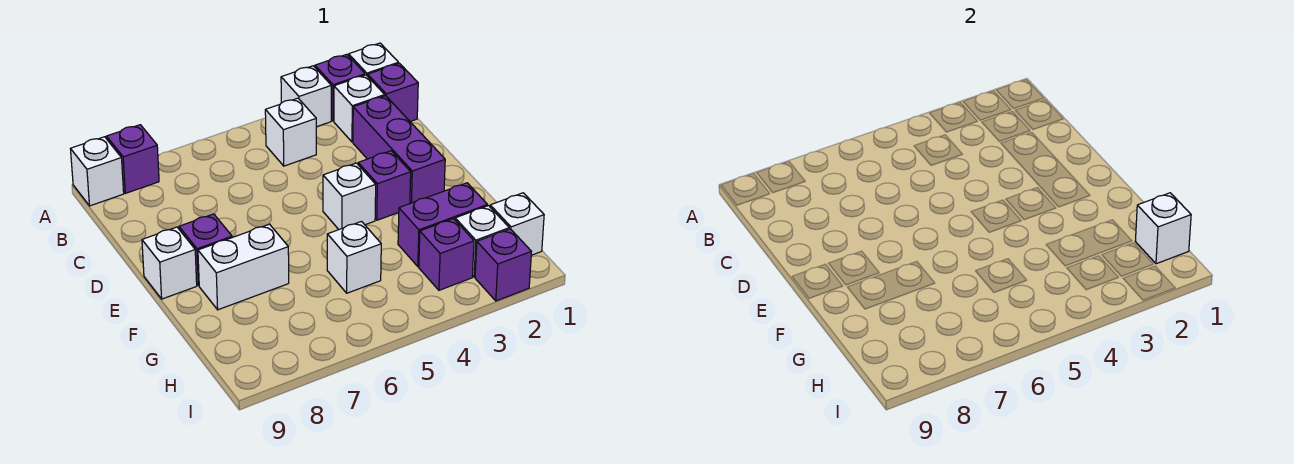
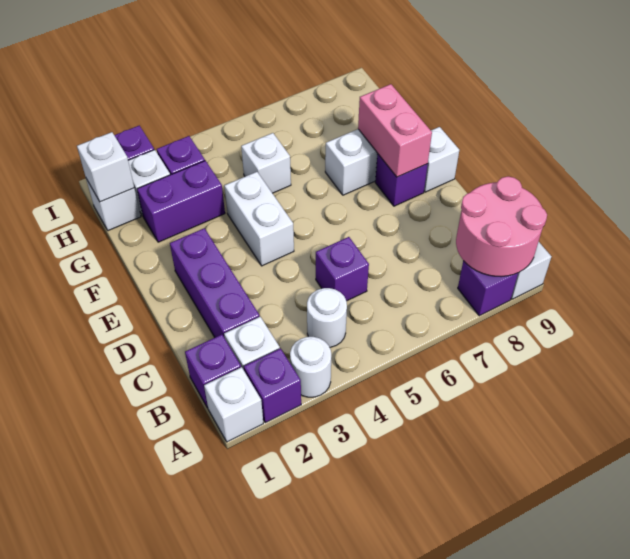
white brick A3 level 1 -> white round brick A3 level 1
none -> pink round brick A8:B9 level 2
white brick B4 level 1 -> white round brick B4 level 1
purple brick E3 level 1 -> purple brick C5 level 1
white brick E4 level 1 -> white brick E4:F4 level 1
none -> pink brick E8:F8 level 2

